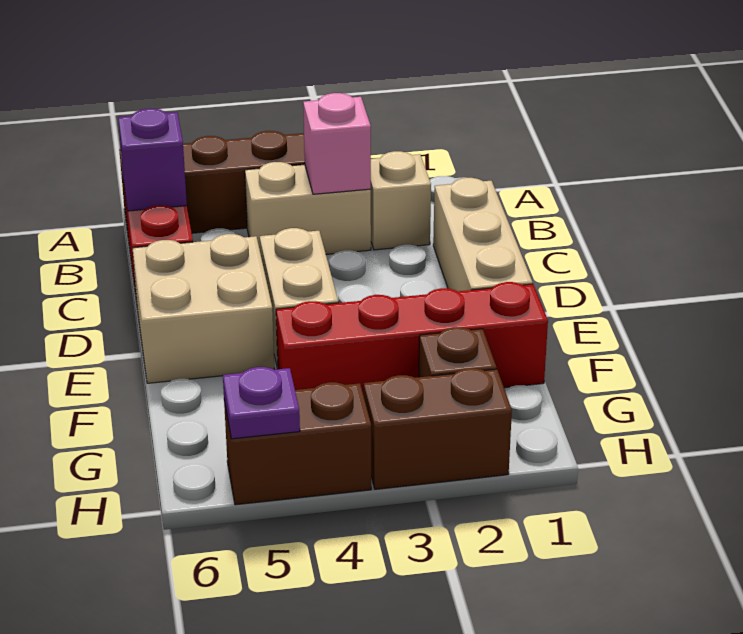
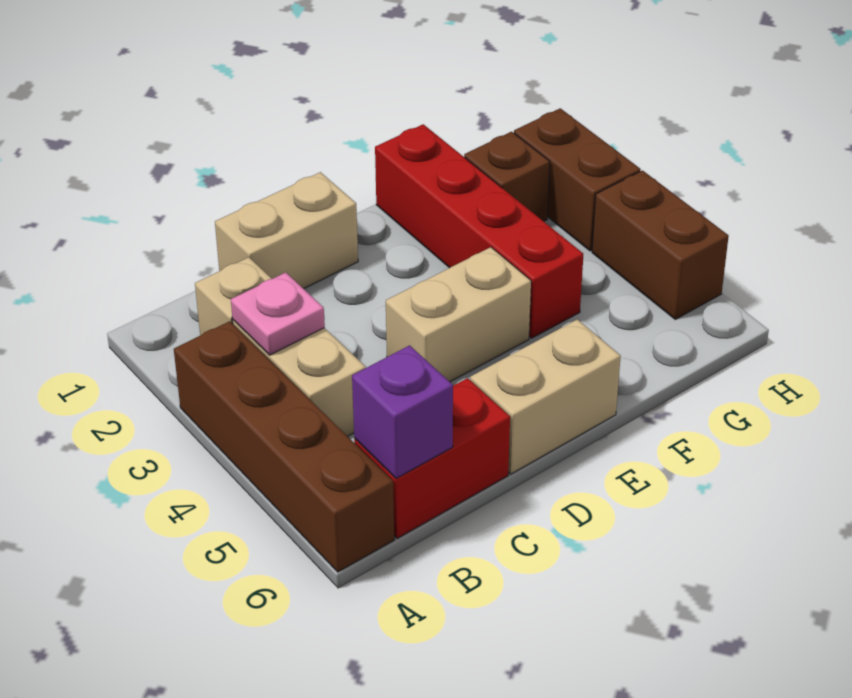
pink brick B3 level 2 -> pink plate B3 level 2
tan brick C1:E1 level 1 -> tan brick C1:D1 level 1
tan brick D5:E6 level 1 -> tan brick D6:E6 level 1
purple plate H5 level 2 -> none

